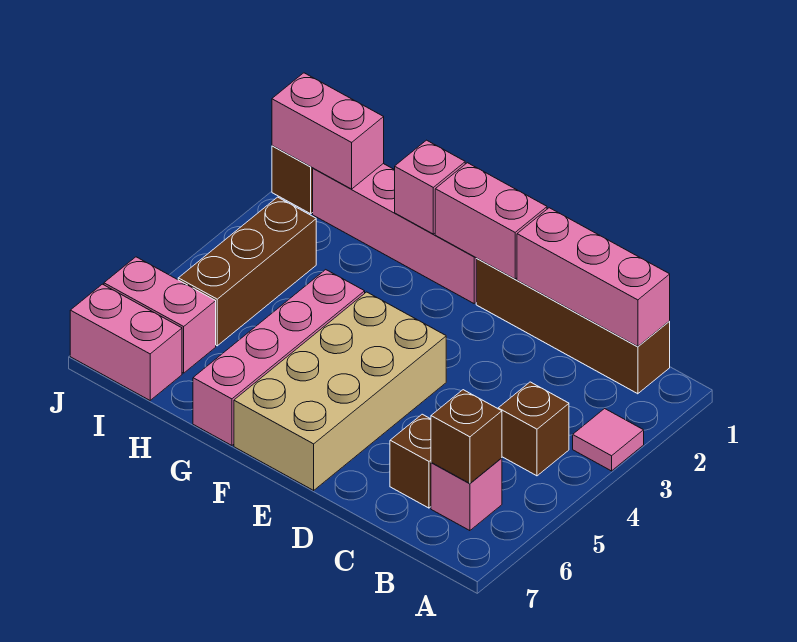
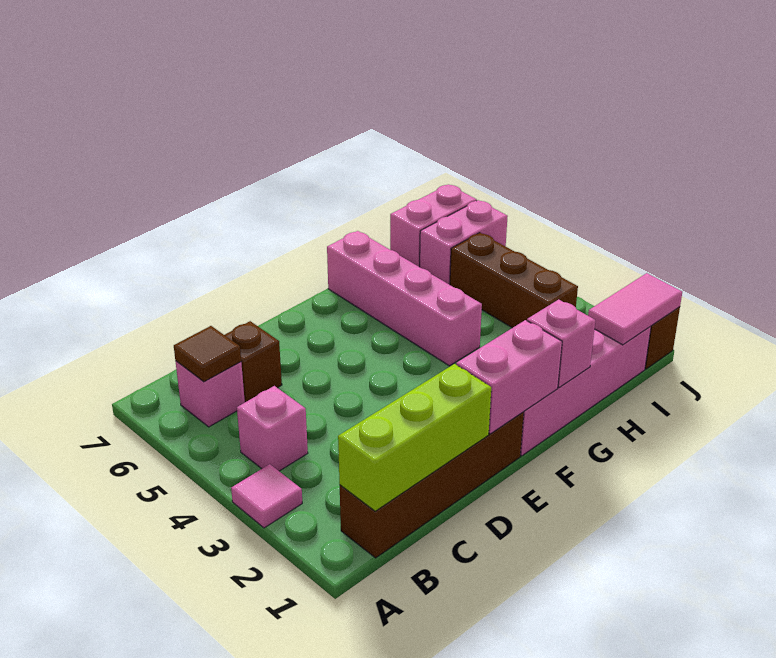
pink brick B1:D1 level 2 -> lime brick B1:D1 level 2
brown brick B4 level 1 -> pink brick B4 level 1
brown brick B6 level 2 -> brown tile B6 level 2
tan brick E4:F7 level 1 -> none
pink brick I1:J1 level 2 -> pink tile I1:J1 level 2

